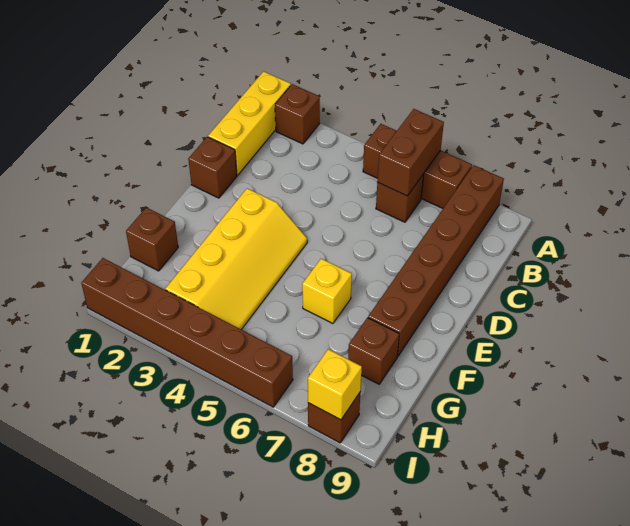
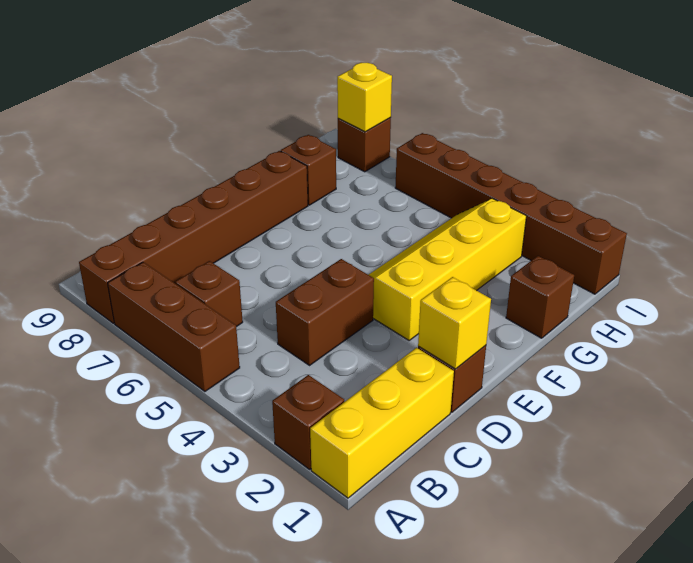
brown brick A6:B6 level 2 -> brown brick C4:D4 level 1
yellow brick F6 level 1 -> yellow brick D1 level 2

